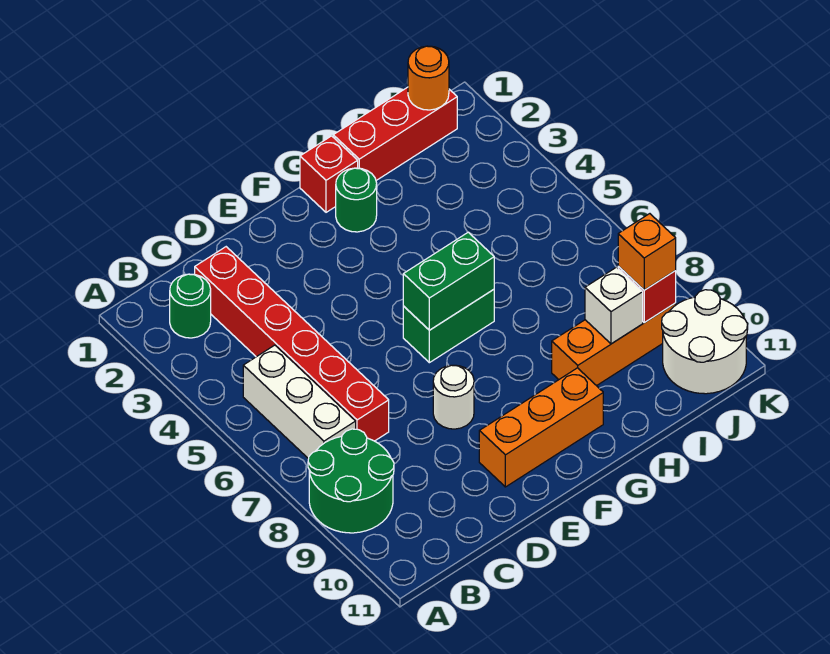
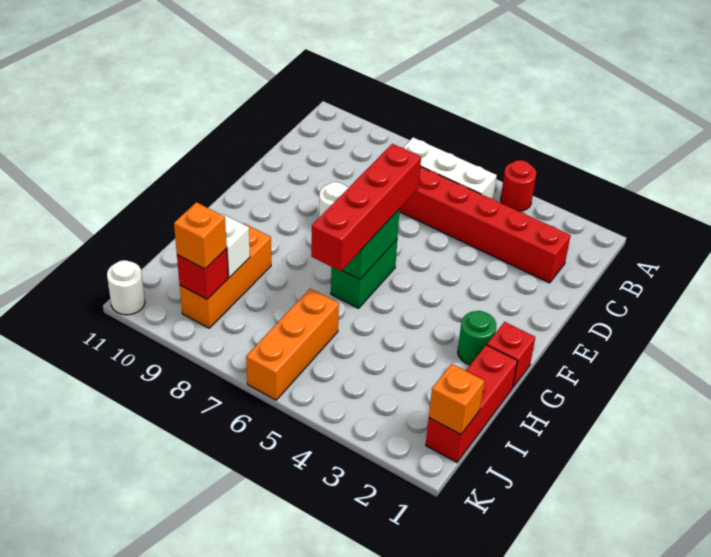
none -> red round brick A4 level 1
green round brick A8:B9 level 1 -> none
green round brick B2 level 1 -> none
none -> red brick E6:H6 level 3
orange brick E10:G10 level 1 -> orange brick I6:K6 level 1
orange round brick J1 level 2 -> orange brick J1 level 2
white round brick J10:K11 level 1 -> white round brick K11 level 1

